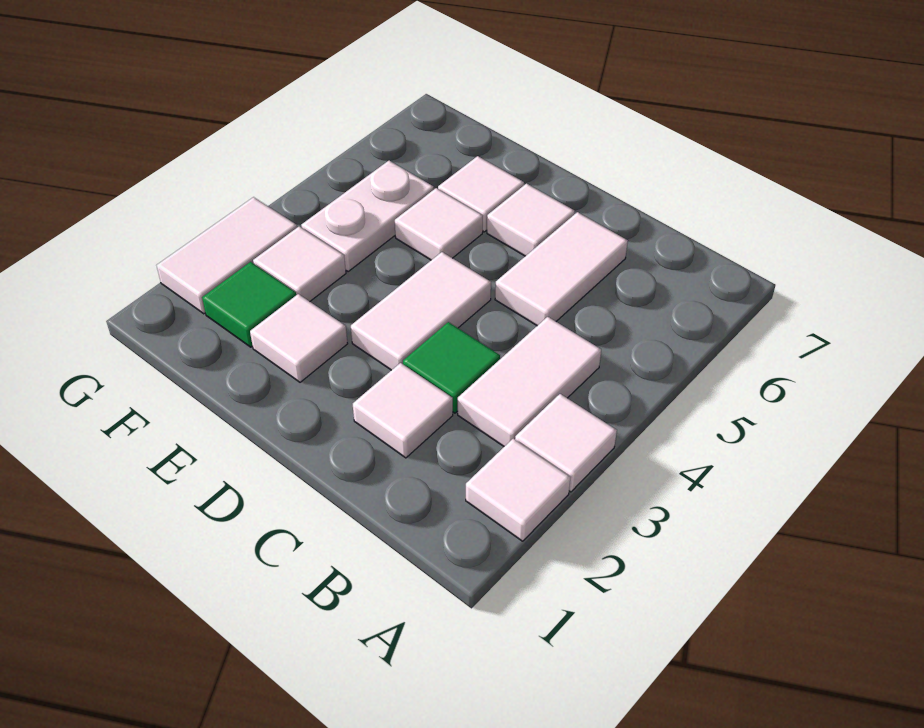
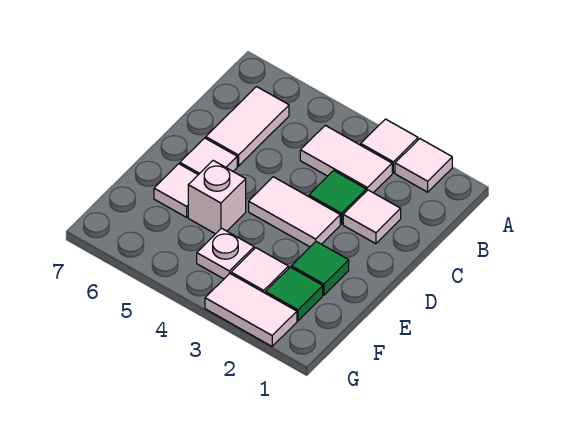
white tile C5:C6 level 1 -> white tile B6:C6 level 1
white tile E2 level 1 -> green tile E2 level 1
white tile E5 level 1 -> white brick E5 level 1
white plate F4:F5 level 1 -> white plate F4 level 1

